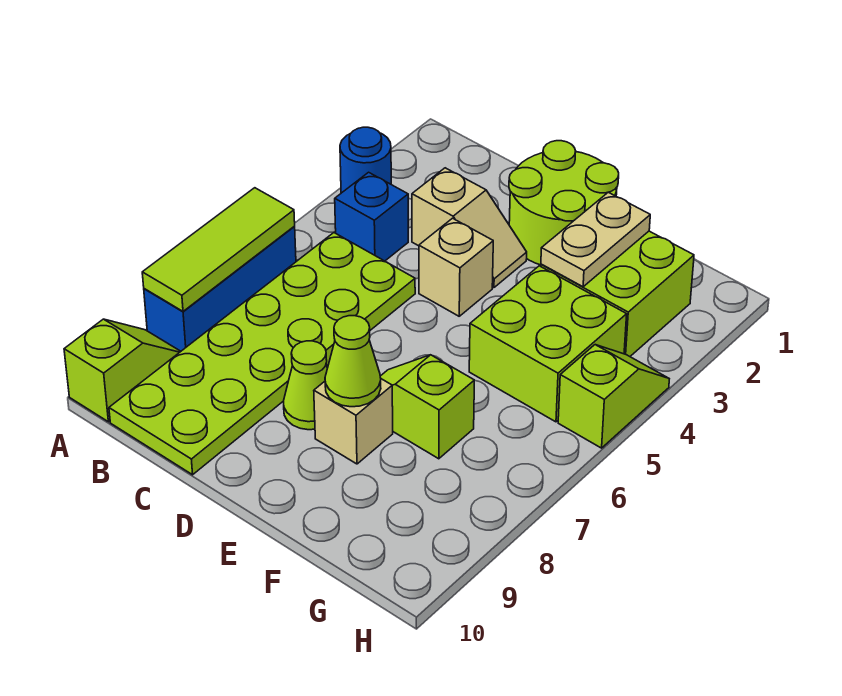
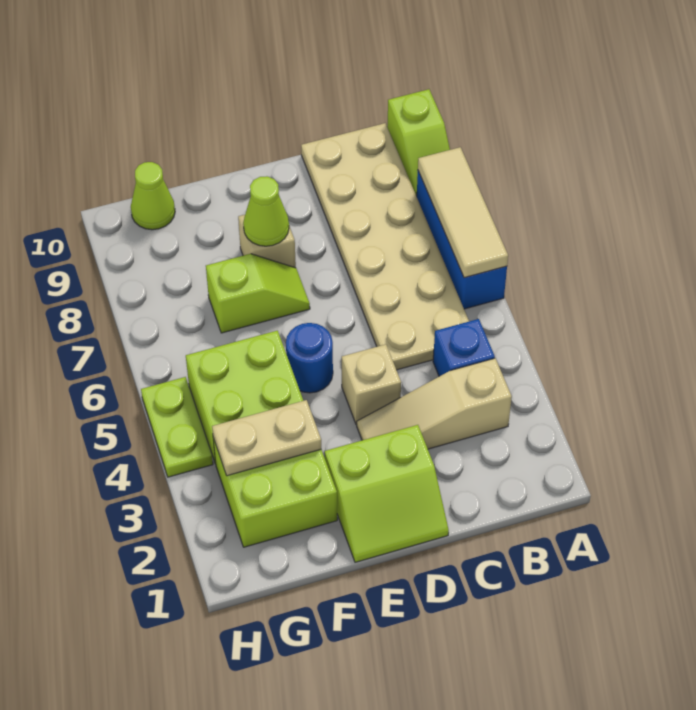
blue round brick A3 level 1 -> blue round brick E5 level 1
lime tile A6:A8 level 2 -> tan tile A6:A8 level 2
lime plate B5:C10 level 1 -> tan plate B5:C10 level 1
tan slope C3:D3 level 1 top C -> tan slope B3:D3 level 1 top B
lime round brick D1:E2 level 1 -> lime slope D1:E2 level 1 top 2
lime cone D8 level 1 -> lime cone G10 level 1
tan plate F2:F3 level 2 -> tan plate F3:G3 level 2
lime slope H4:H5 level 1 top 5 -> lime plate H4:H5 level 1

